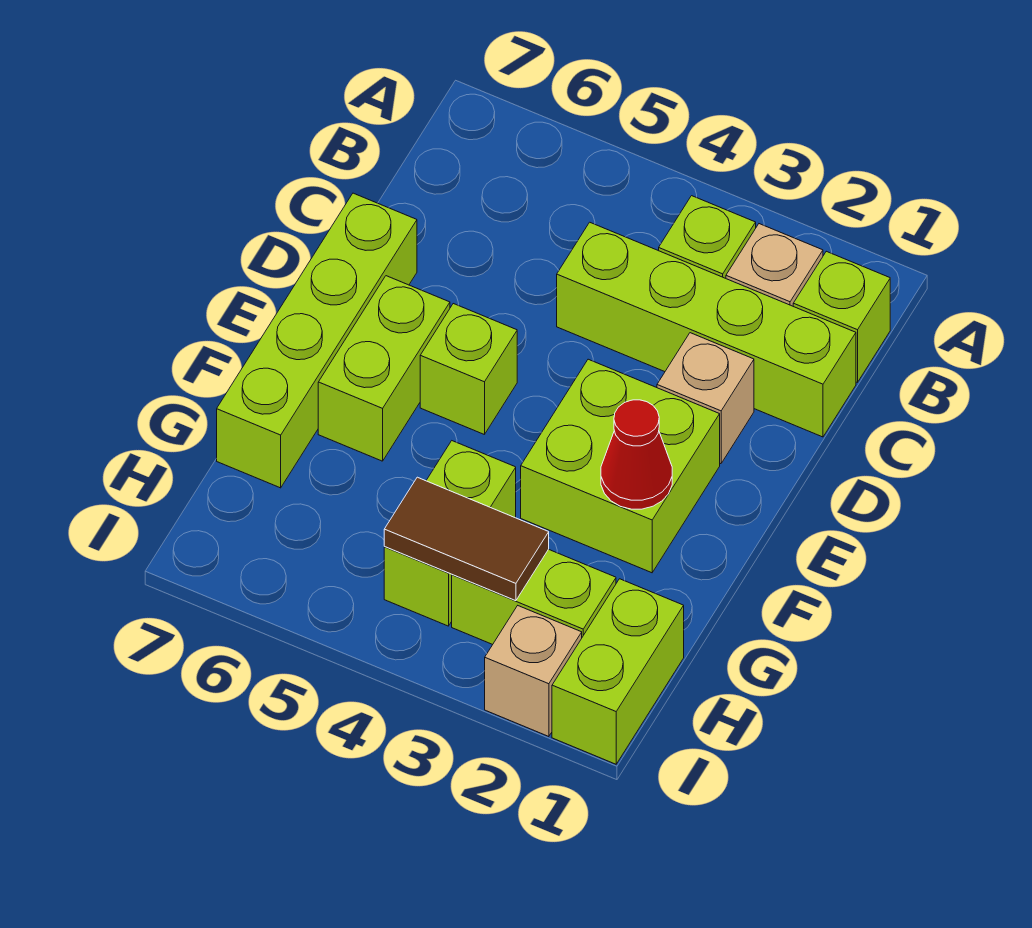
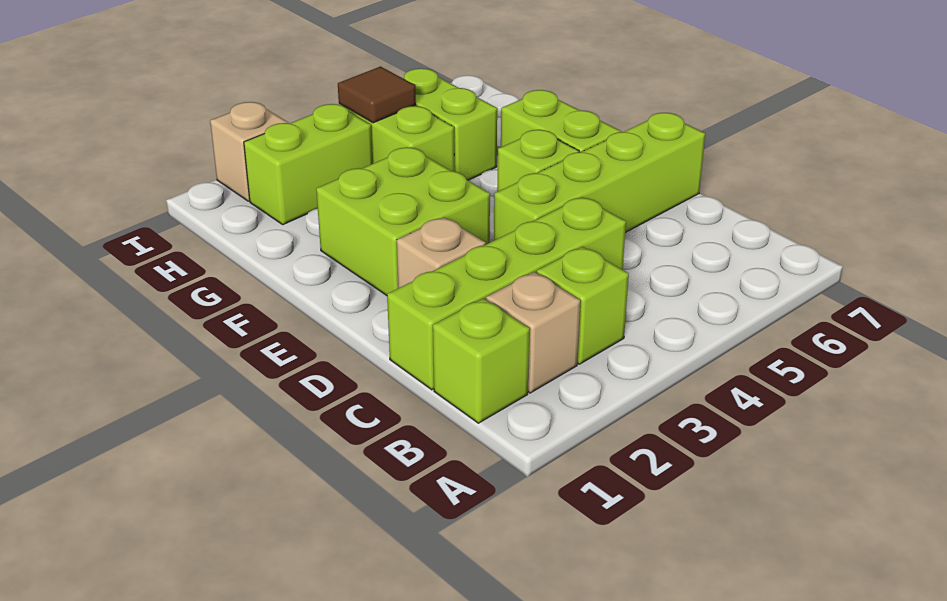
lime brick D7:G7 level 1 -> lime brick D4:D7 level 1
red cone F2 level 2 -> none
lime brick H1:I1 level 1 -> lime brick G5:H5 level 1
brown tile H3:H4 level 2 -> brown tile H4 level 2

